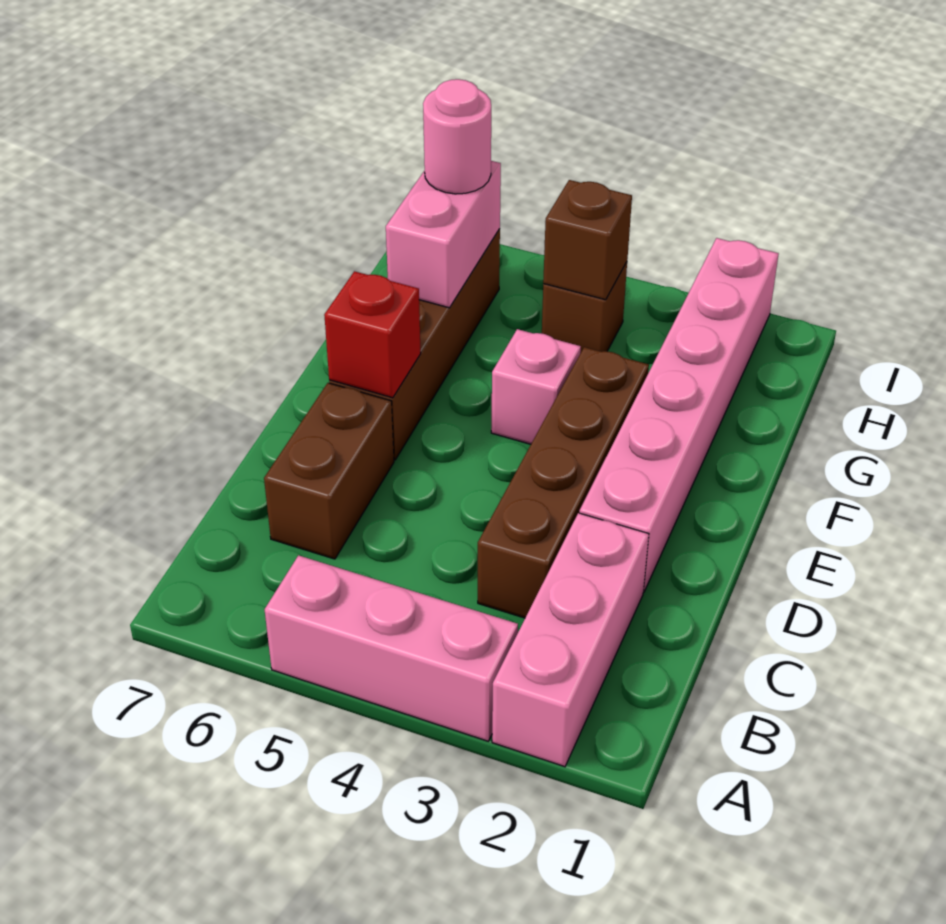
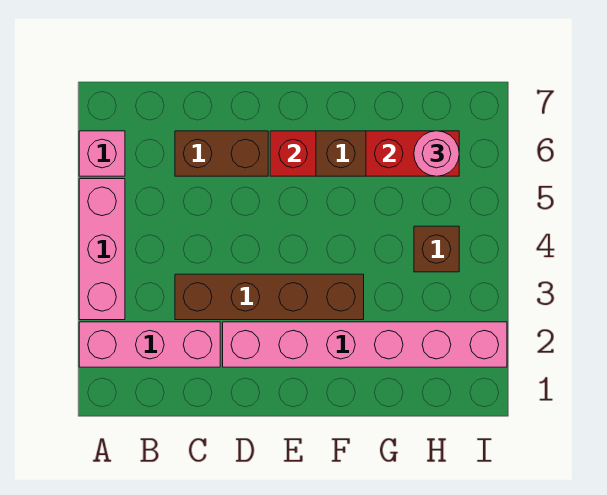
pink brick F4 level 1 -> pink brick A6 level 1
pink brick G6:H6 level 2 -> red brick G6:H6 level 2
brown brick H4 level 2 -> none

